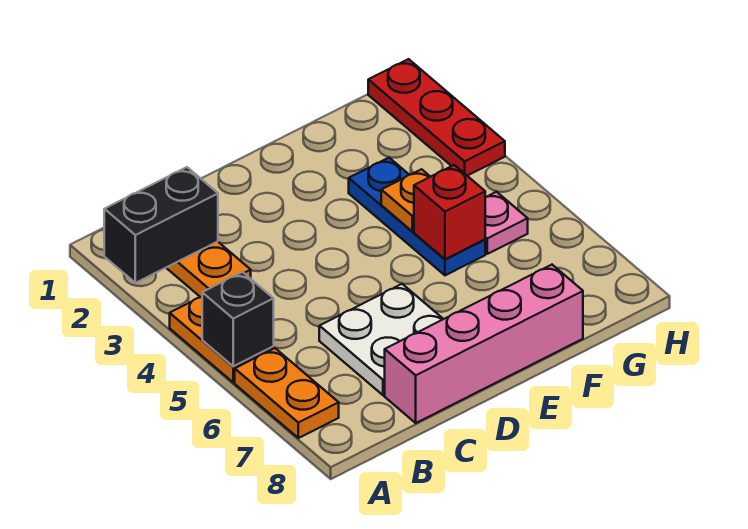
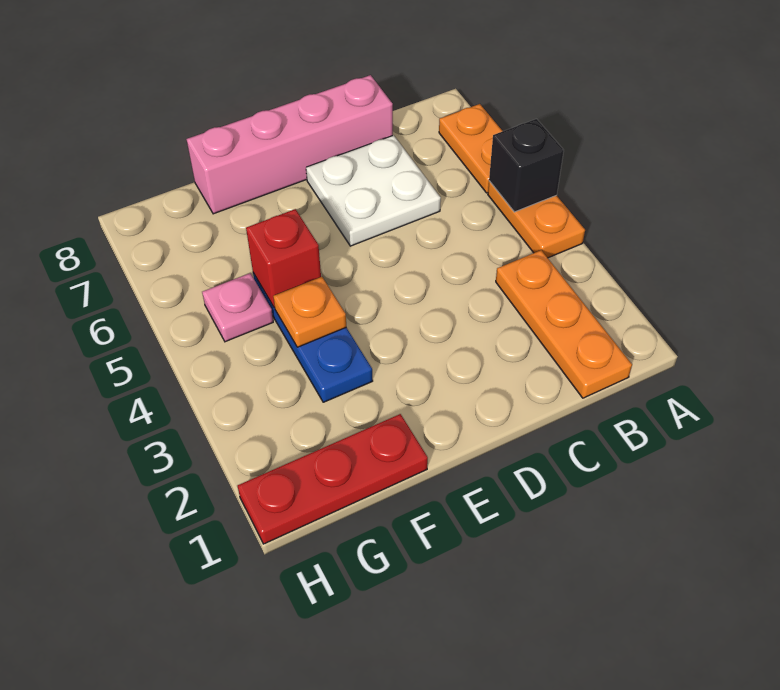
black brick A2:B2 level 2 -> none
red plate H1:H3 level 1 -> red plate F1:H1 level 1

